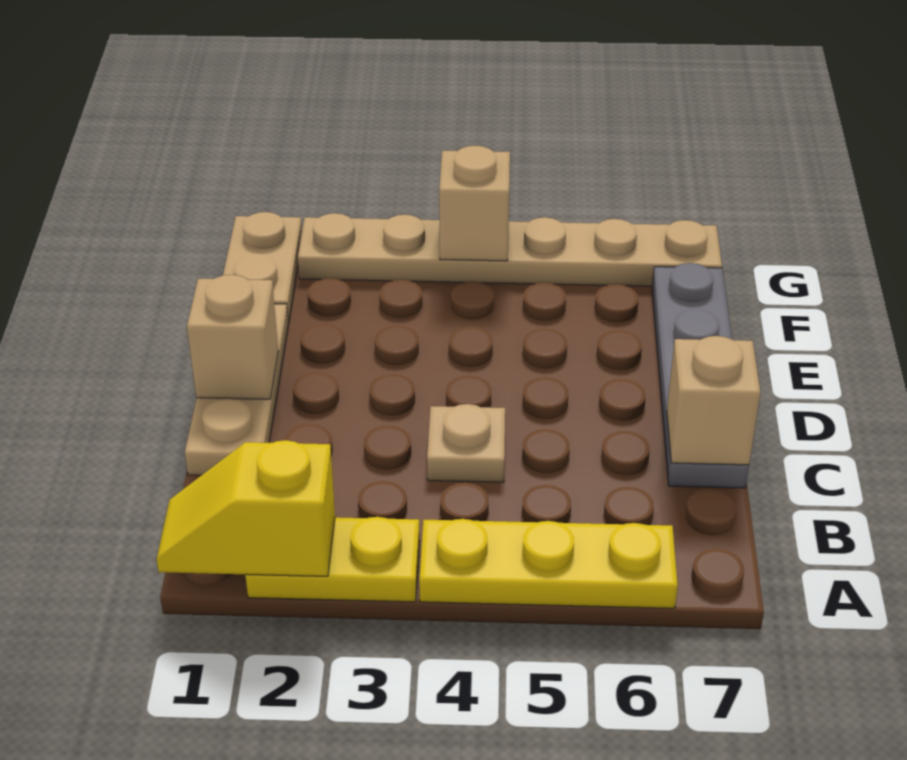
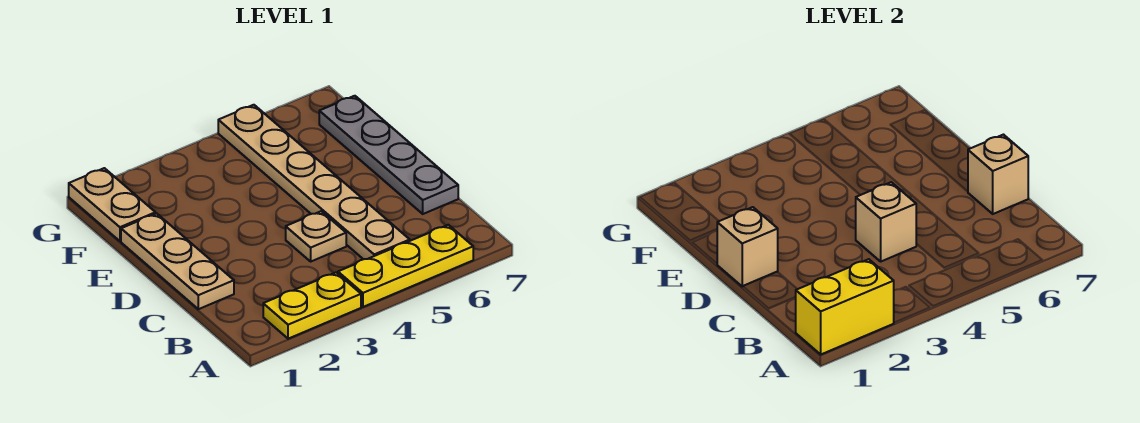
yellow slope A1:A2 level 2 top 2 -> yellow brick A1:A2 level 2
tan plate G2:G7 level 1 -> tan plate B5:G5 level 1
tan brick G4 level 2 -> tan brick C4 level 2

